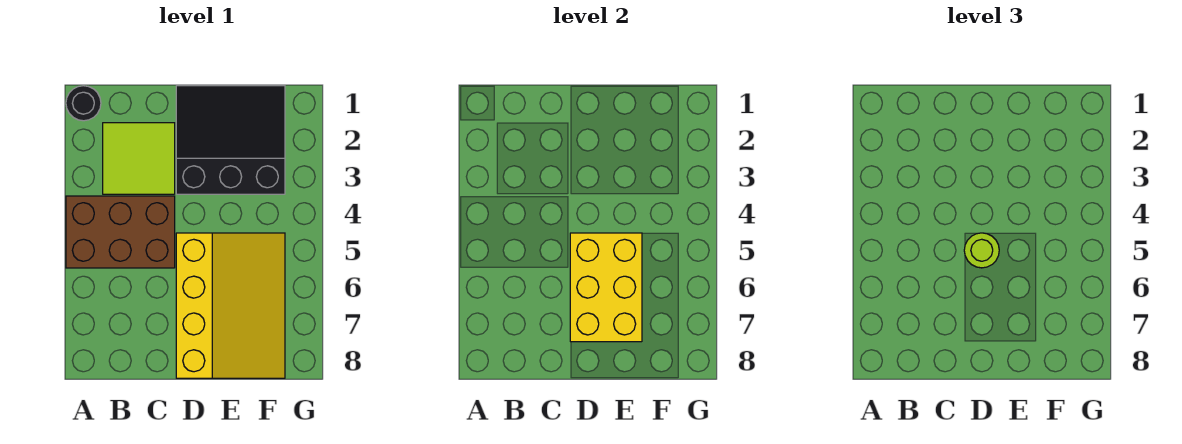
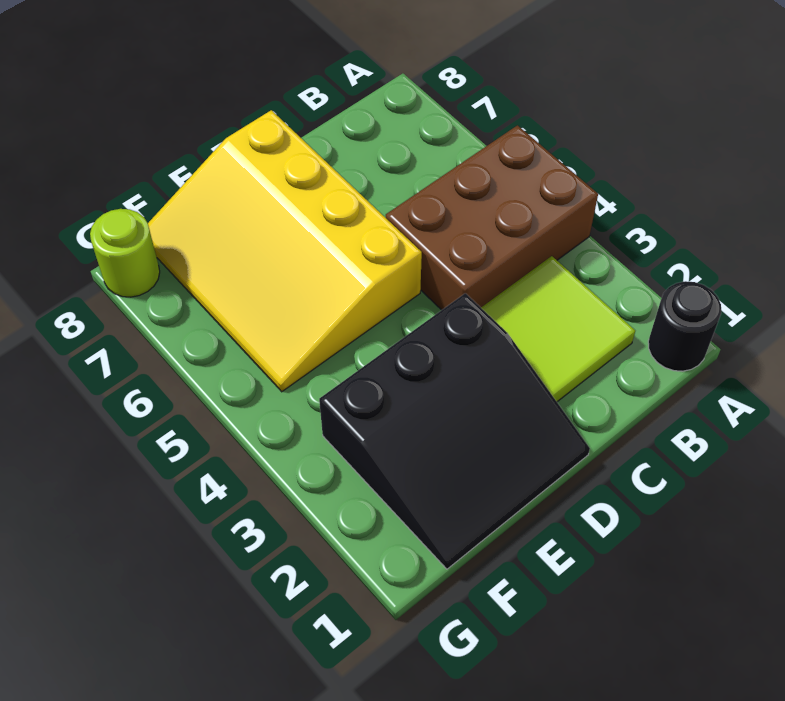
yellow brick D5:E7 level 2 -> none
lime round brick D5 level 3 -> lime round brick G8 level 1

